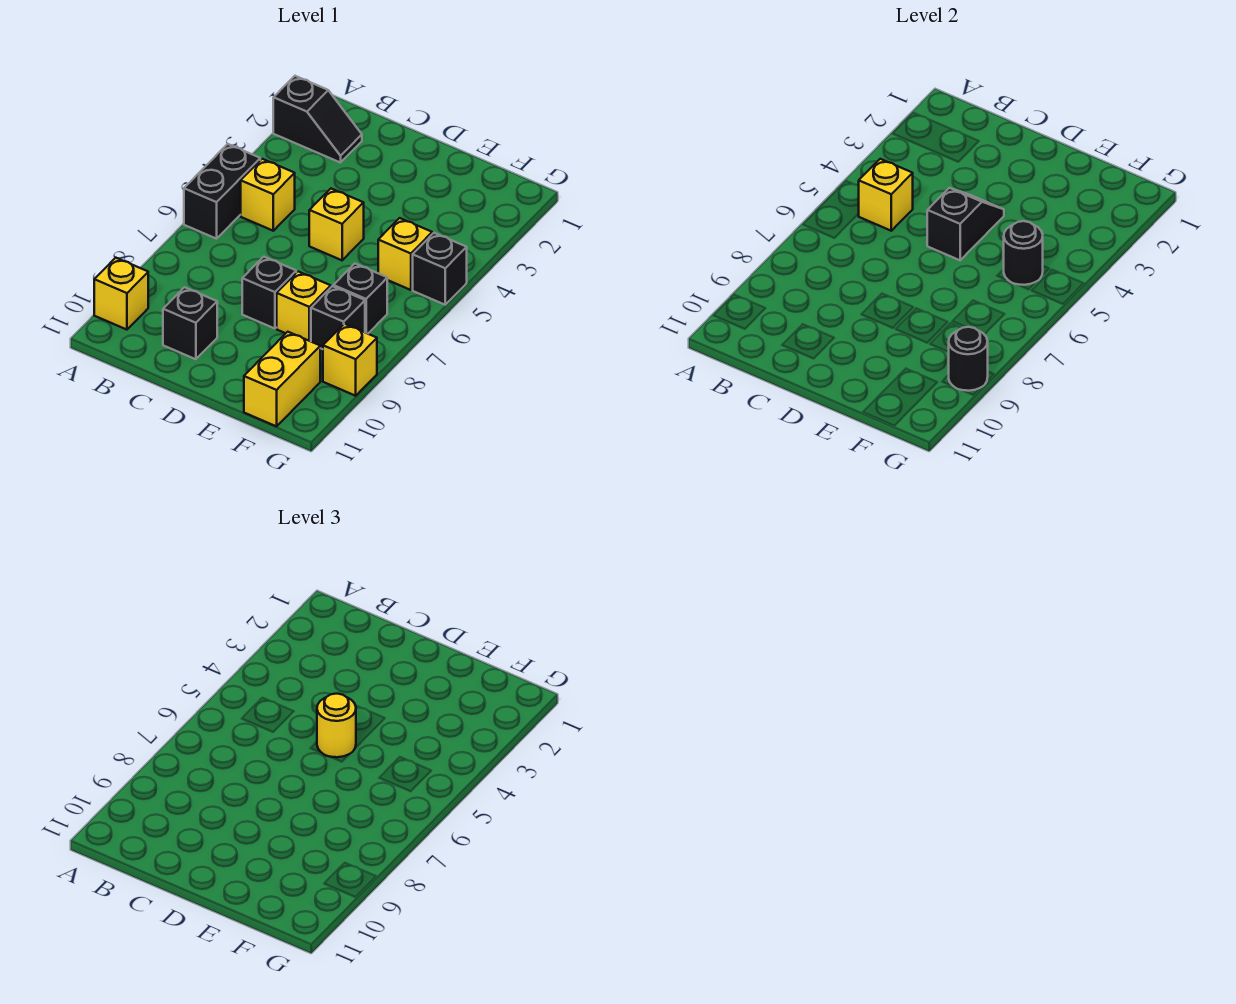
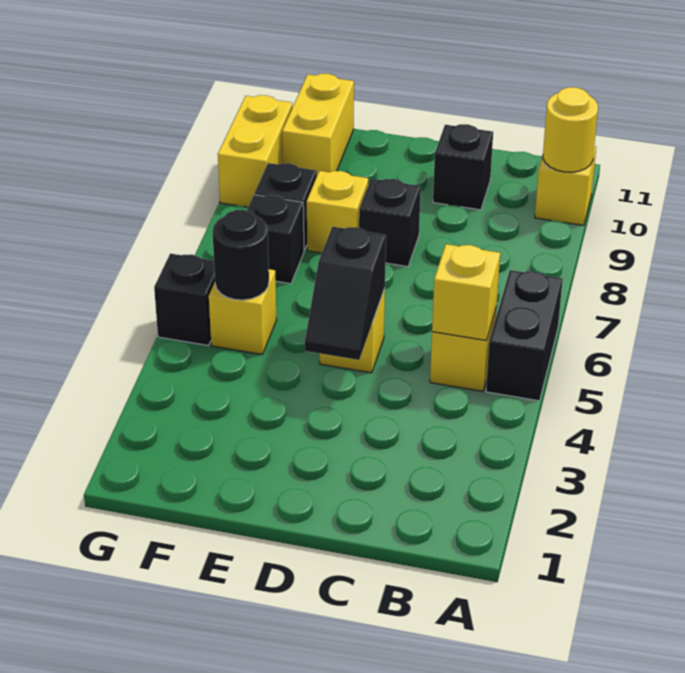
black slope A2:B2 level 1 top A -> none
yellow round brick D5 level 3 -> yellow round brick A10 level 2
yellow brick G9 level 1 -> yellow brick G9:G10 level 1
black round brick G9 level 2 -> none

